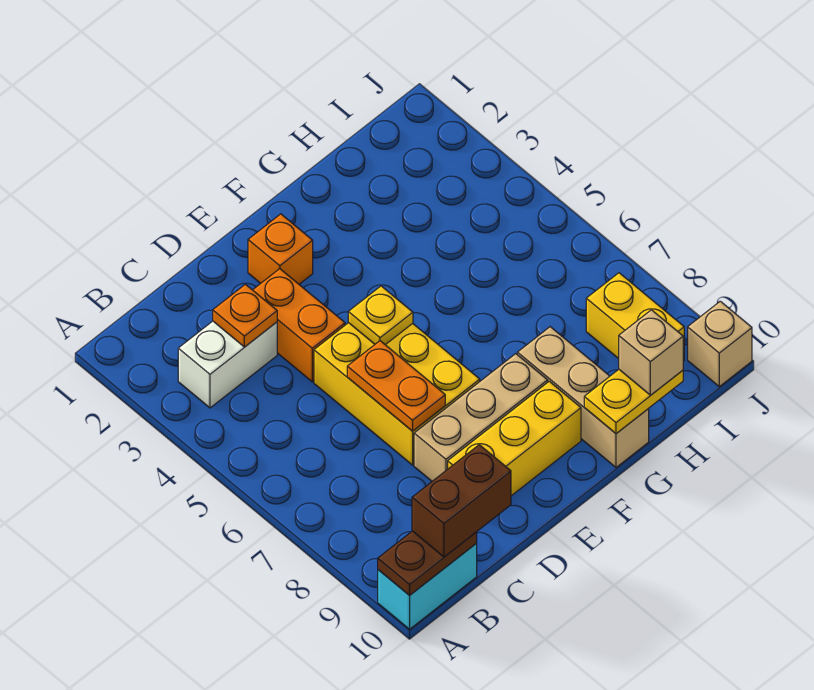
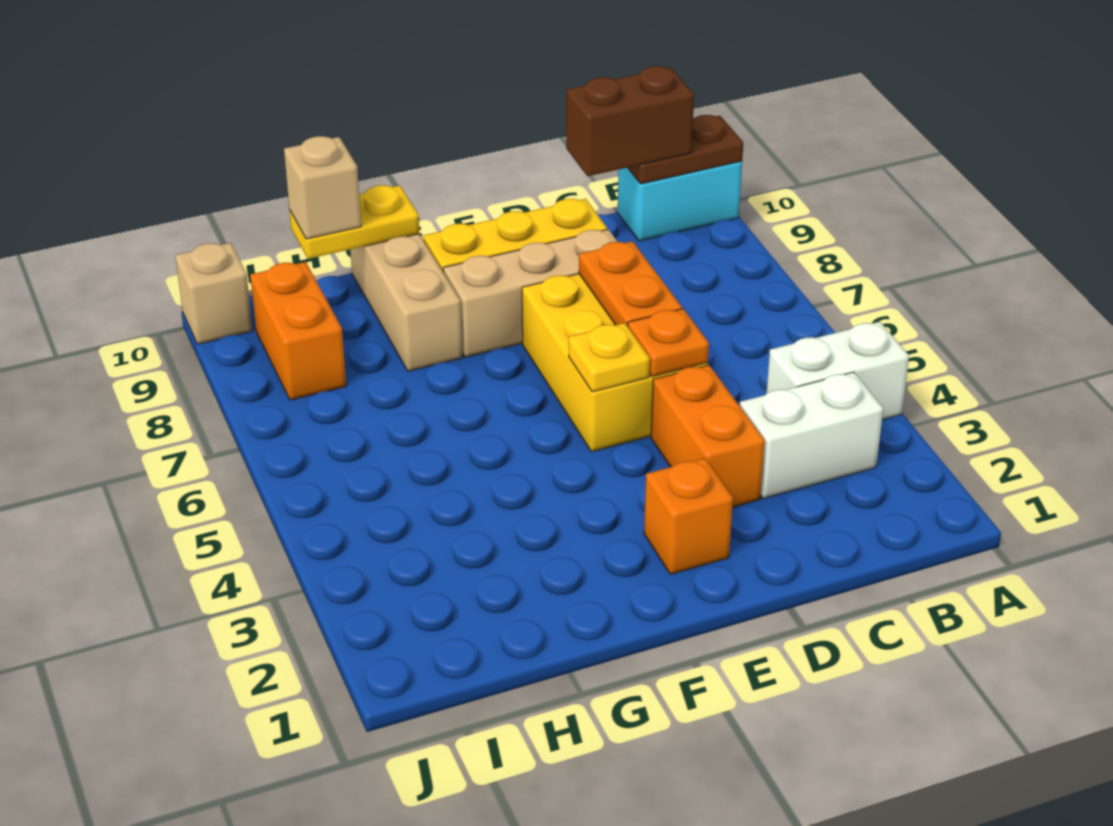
none -> white brick A4:B4 level 1
orange plate C3 level 2 -> orange plate D5 level 2
yellow brick I8:I9 level 1 -> orange brick I8:I9 level 1

